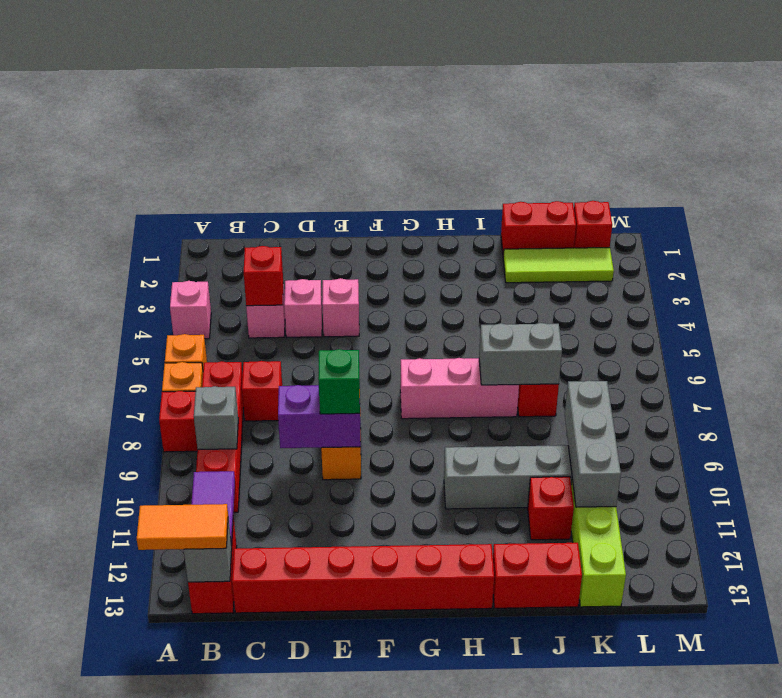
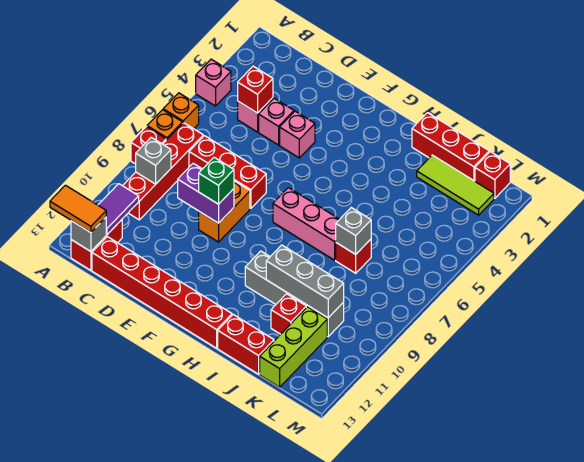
red brick C7 level 1 -> red brick C7:E7 level 1
grey brick I7:J7 level 2 -> grey brick J7 level 2
red brick J1:K1 level 1 -> red brick I1:K1 level 1
grey brick K9:K11 level 2 -> grey brick I10:K10 level 2

